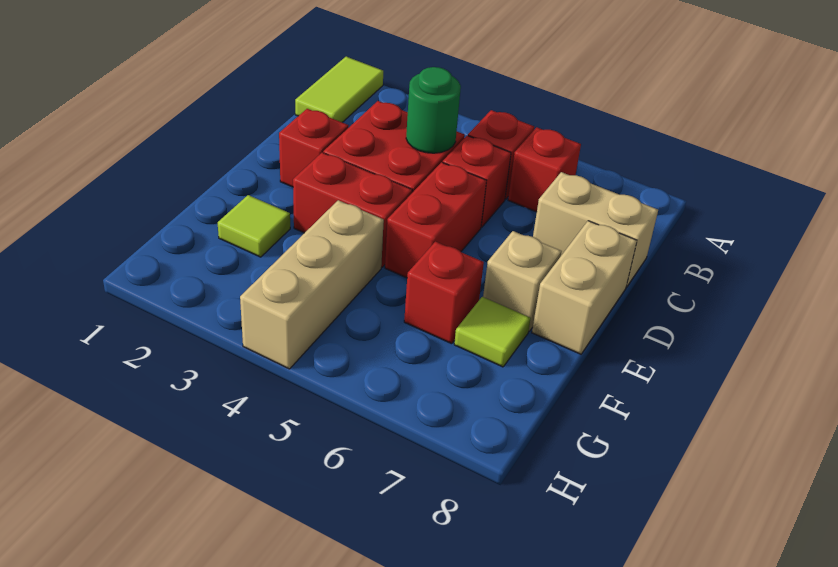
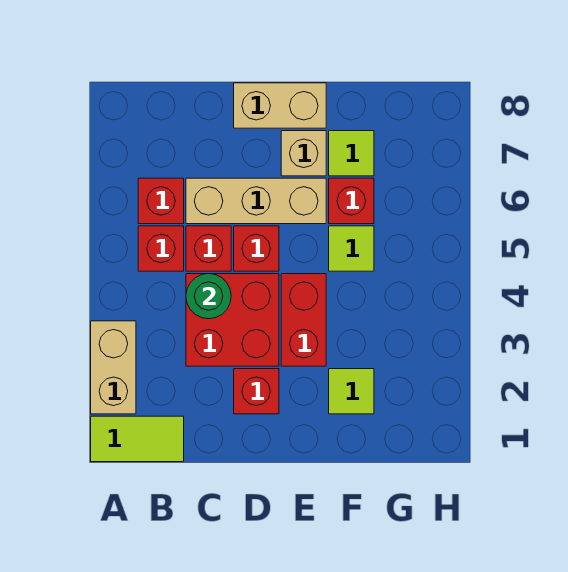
tan brick C7:C8 level 1 -> tan brick A2:A3 level 1
red brick D5:E5 level 1 -> red brick D5 level 1
tan brick F4:H4 level 1 -> tan brick C6:E6 level 1
none -> lime tile F5 level 1

